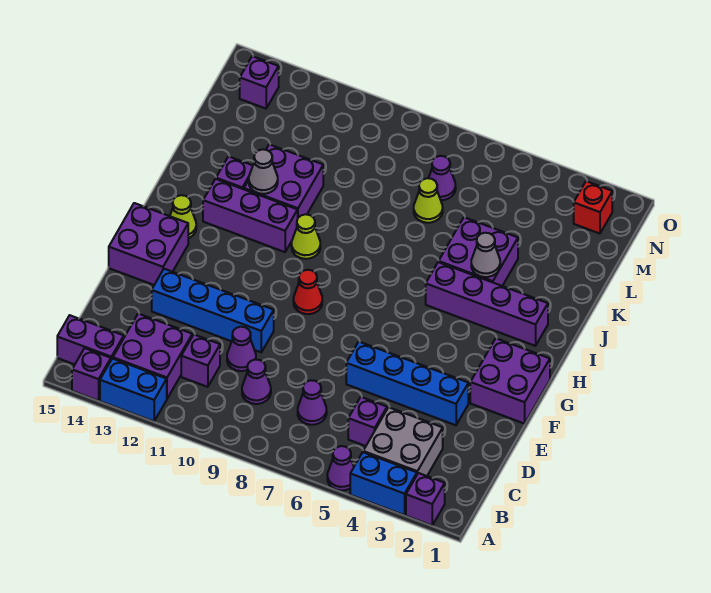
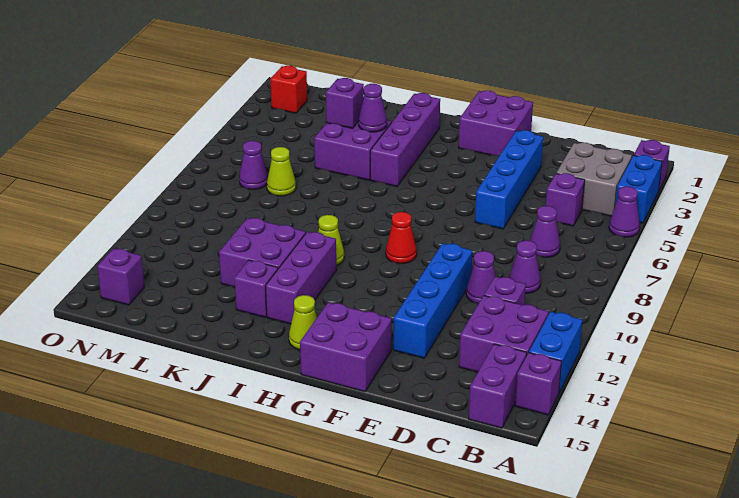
grey cone J4 level 2 -> purple cone J4 level 2
grey cone J12 level 2 -> none
none -> purple brick K4 level 2

